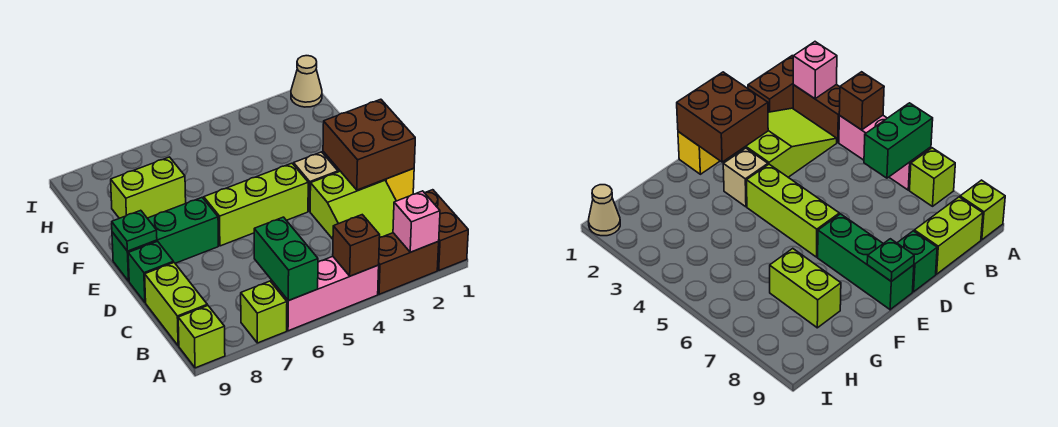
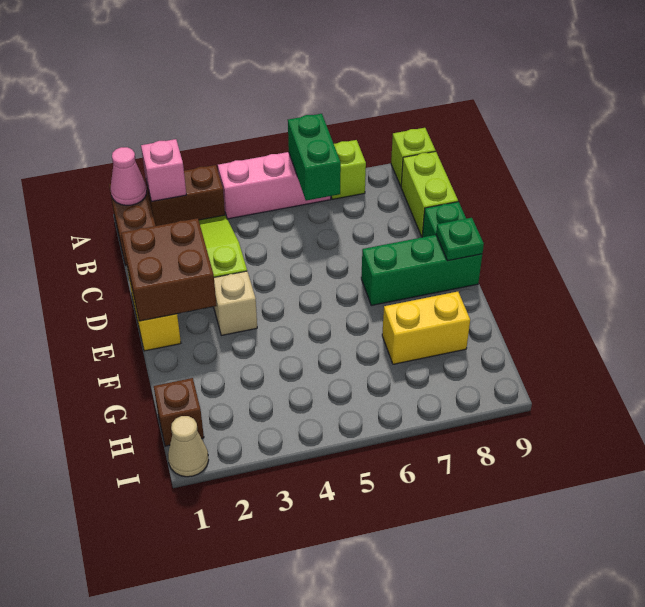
none -> pink cone A1 level 2
brown brick A4 level 2 -> brown brick H1 level 1
lime brick E4:E6 level 1 -> none
lime brick G7:G8 level 1 -> yellow brick G7:G8 level 1

